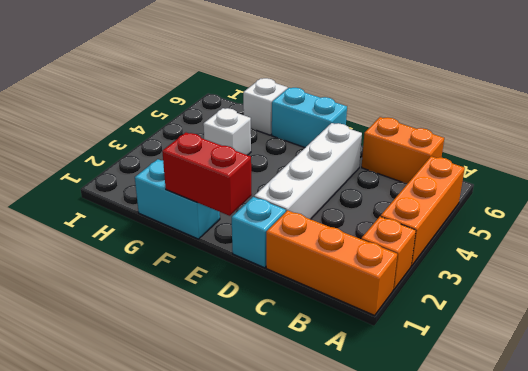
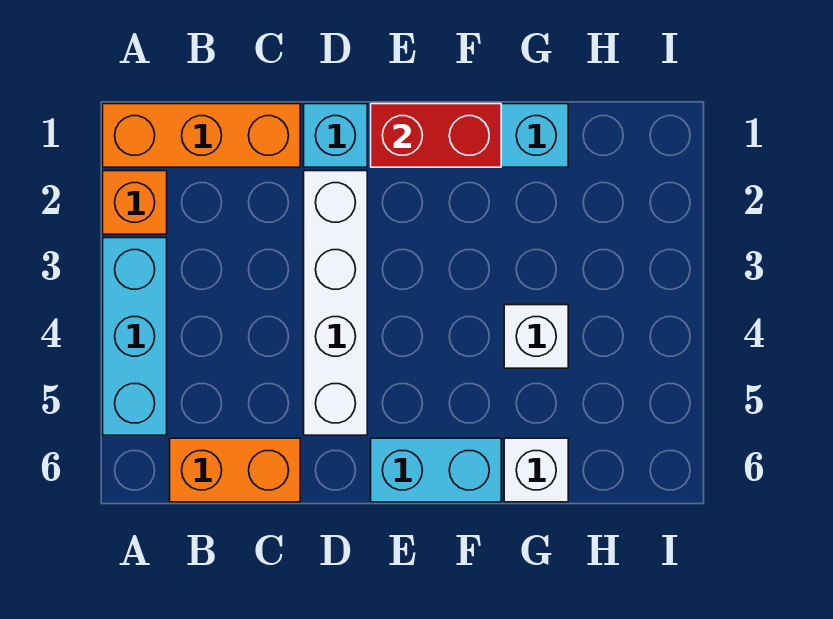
orange brick A3:A5 level 1 -> cyan brick A3:A5 level 1

